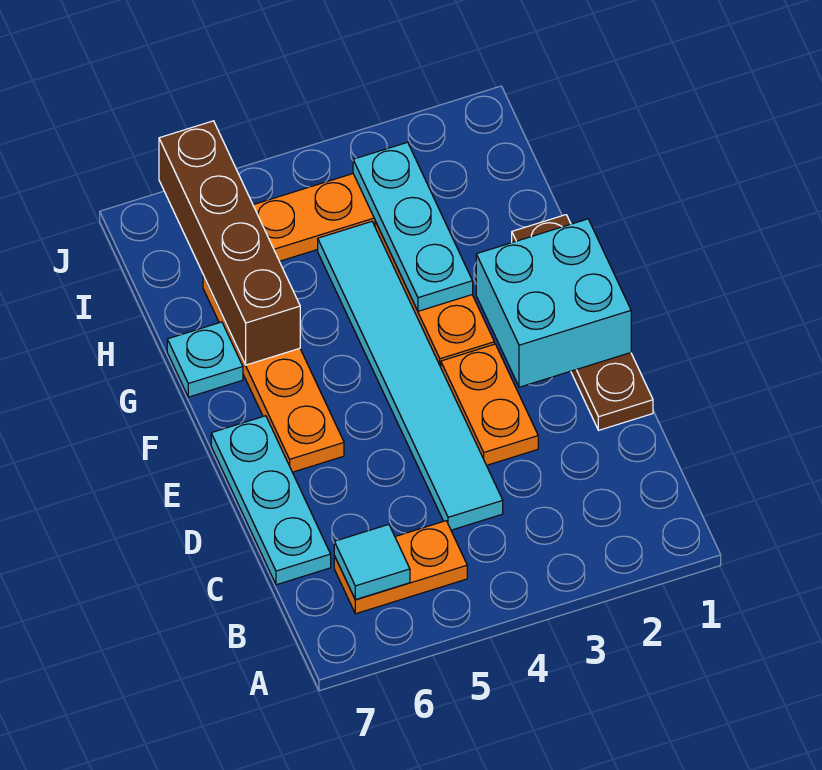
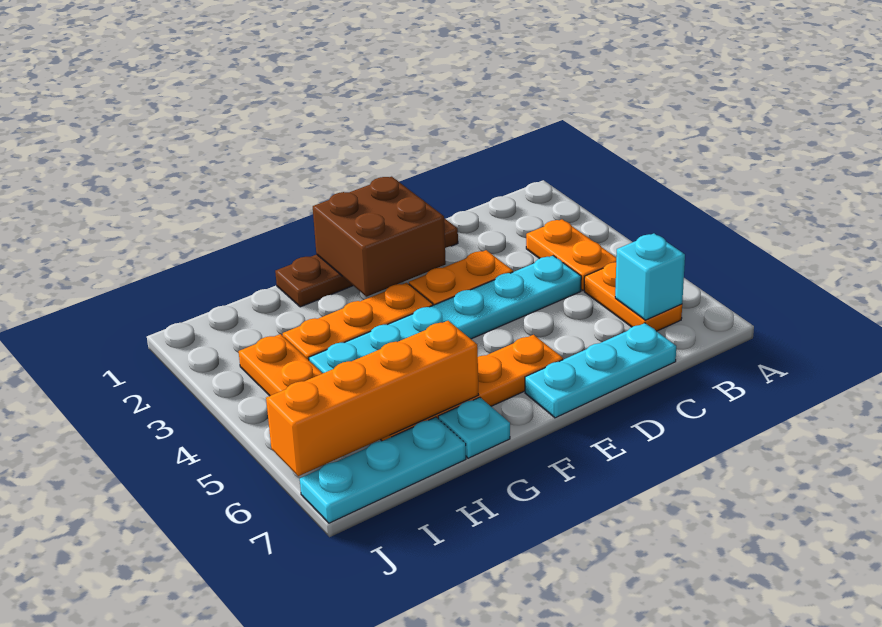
none -> orange plate B3:B4 level 1
cyan tile B6 level 2 -> cyan brick B6 level 2
cyan tile C4:H4 level 1 -> cyan plate C4:H4 level 1
cyan brick E1:F2 level 2 -> brown brick E1:F2 level 2
cyan plate G3:I3 level 2 -> cyan plate H7:J7 level 1
brown brick G6:J6 level 2 -> orange brick G6:J6 level 2

